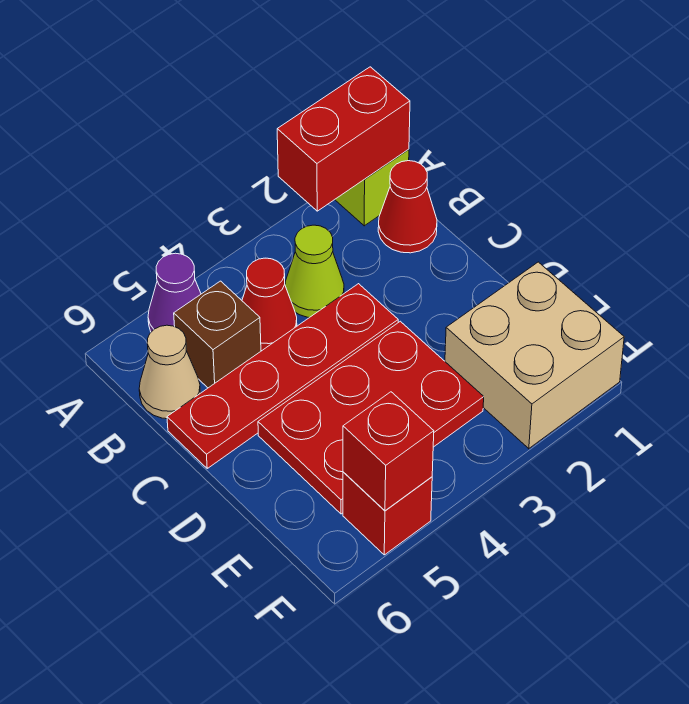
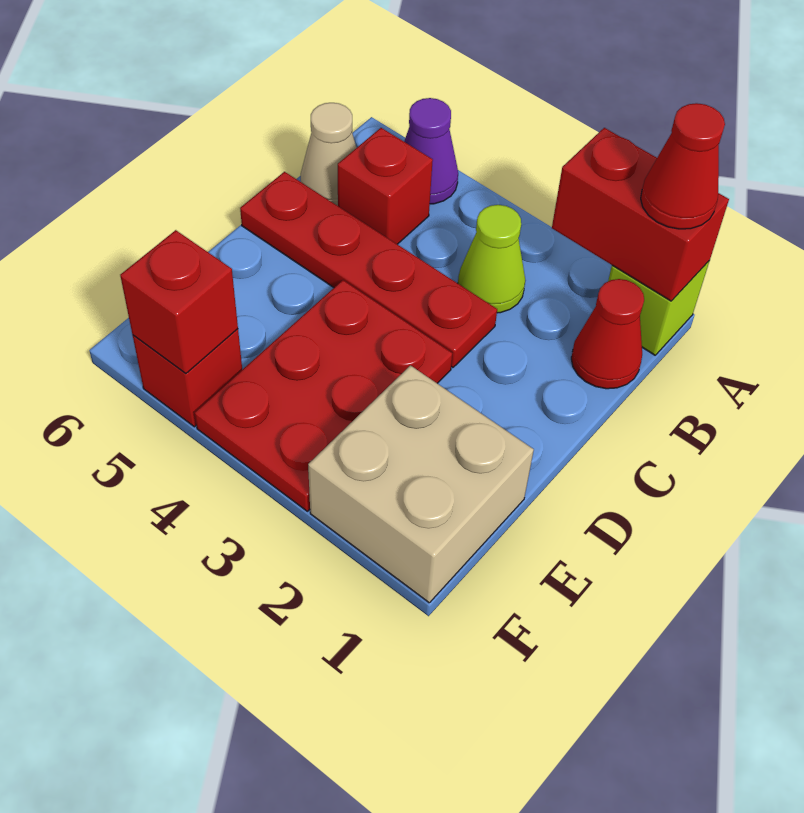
red cone B4 level 1 -> red cone A1 level 3
brown brick B5 level 1 -> red brick B5 level 1
red plate D3:E5 level 1 -> red plate D3:F4 level 1

